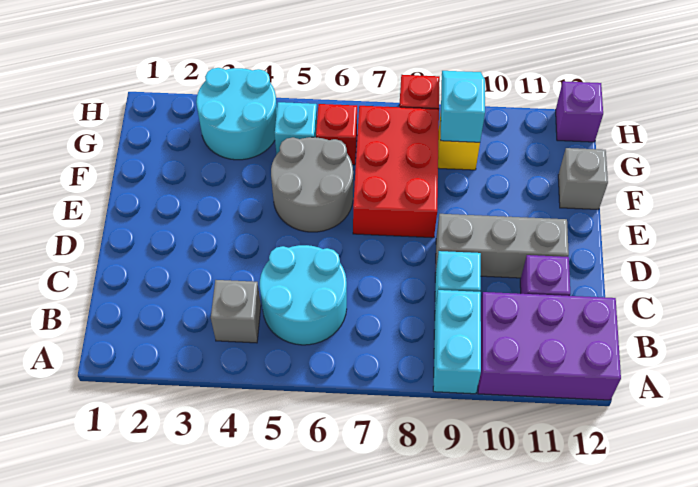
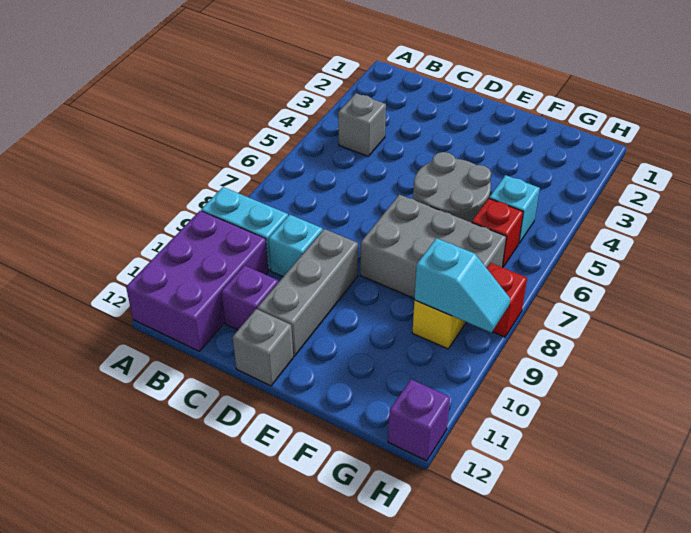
cyan round brick B5:C6 level 1 -> none
red brick E7:G8 level 1 -> grey brick E7:G8 level 1
grey brick F12 level 1 -> grey brick D12 level 1
cyan round brick G3:H4 level 1 -> none

